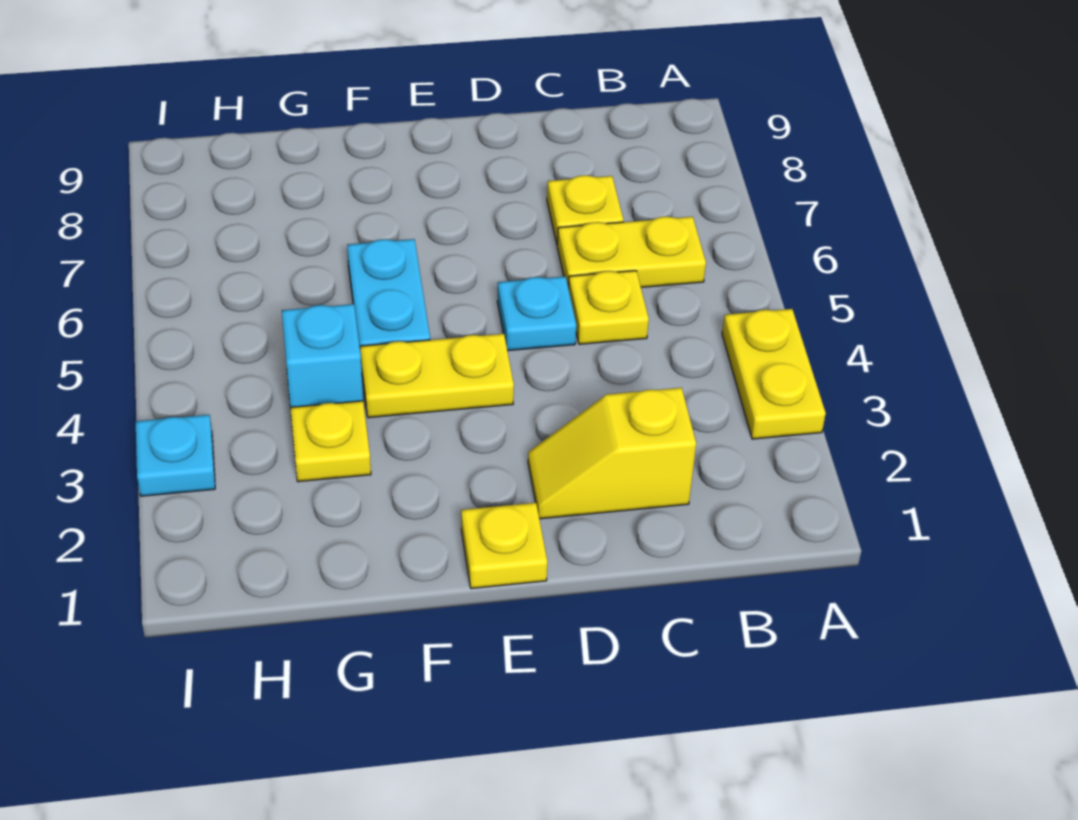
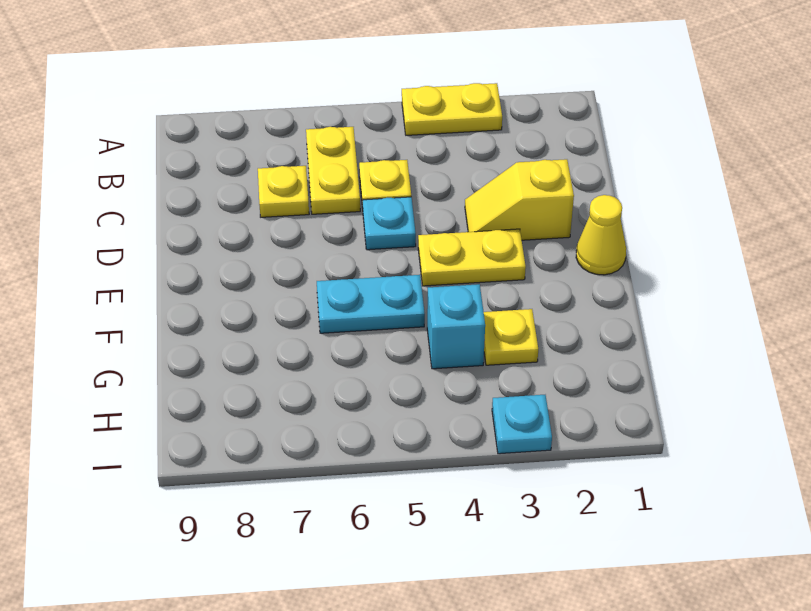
yellow slope C2:D2 level 1 top C -> yellow slope D2:D3 level 1 top 2
yellow plate E1 level 1 -> yellow cone E1 level 1
yellow plate E4:F4 level 1 -> yellow plate E3:E4 level 1

